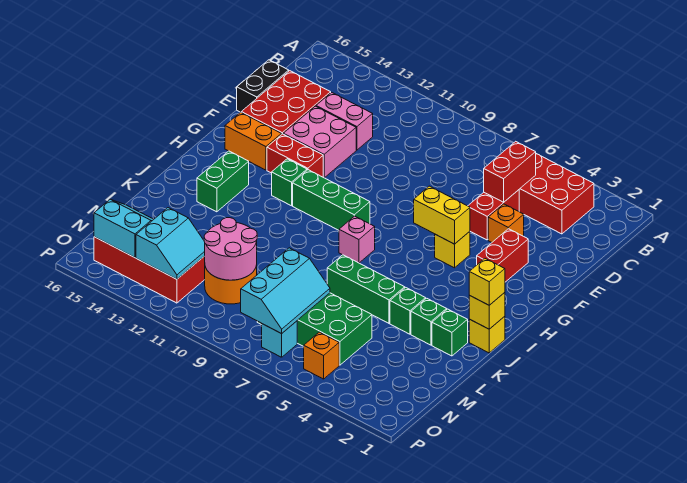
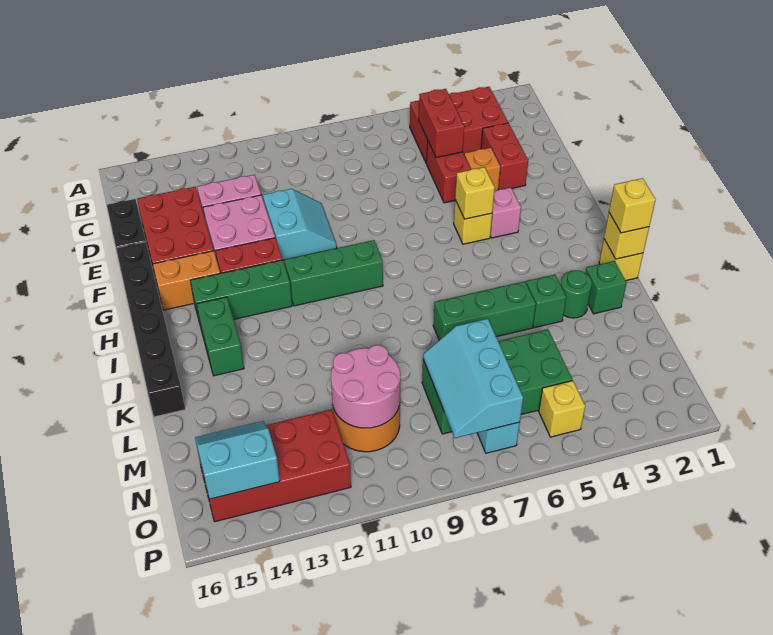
red brick F3:G3 level 1 -> red brick D3:E3 level 1
none -> black brick F16:K16 level 1
yellow brick G5:G6 level 2 -> yellow brick G5 level 2
green brick H12 level 1 -> green brick H12:H14 level 1
pink brick I8 level 1 -> pink brick G4 level 1
green brick K3 level 1 -> green round brick K3 level 1
cyan slope M7:O8 level 2 top 8 -> cyan slope M7:O8 level 2 top 7
cyan slope N12:O13 level 2 top 13 -> cyan slope E10:F11 level 1 top 11
orange brick O5 level 1 -> yellow brick O5 level 1

